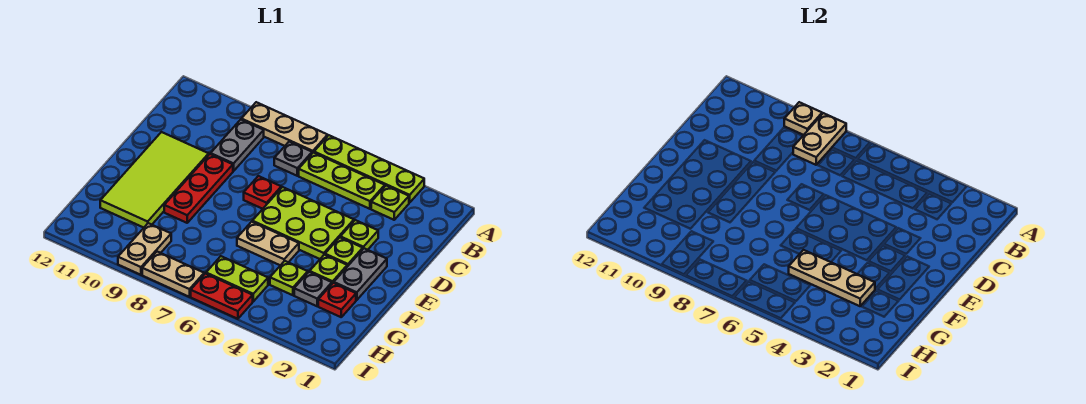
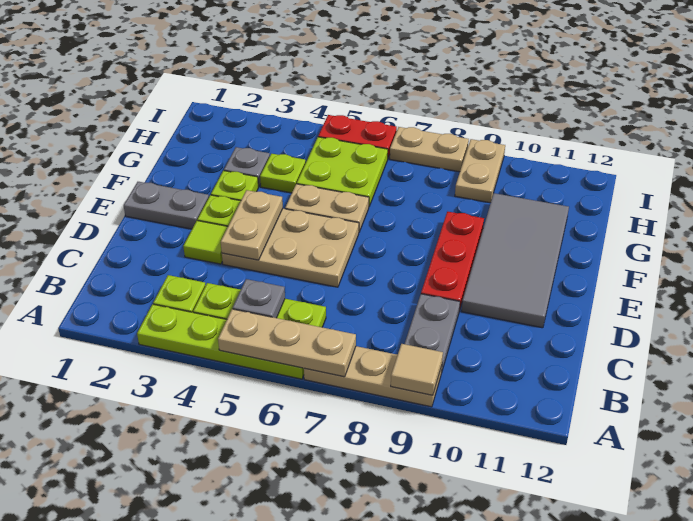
tan plate A8:B8 level 2 -> tan plate D4:E4 level 2
tan plate A9 level 2 -> tan tile A9 level 2
grey plate B7 level 1 -> grey plate B5 level 2
lime plate D3 level 1 -> lime tile D3 level 1
lime plate D4:E6 level 1 -> tan plate D4:E6 level 1
red plate D7 level 1 -> none
lime tile D10:G11 level 1 -> grey tile D10:G11 level 1
grey plate E2:F2 level 1 -> grey plate E1:E2 level 1
red plate G2 level 1 -> none
tan plate G3:G5 level 2 -> tan plate A5:A7 level 2
lime plate H5:H6 level 1 -> lime plate G5:H6 level 1

